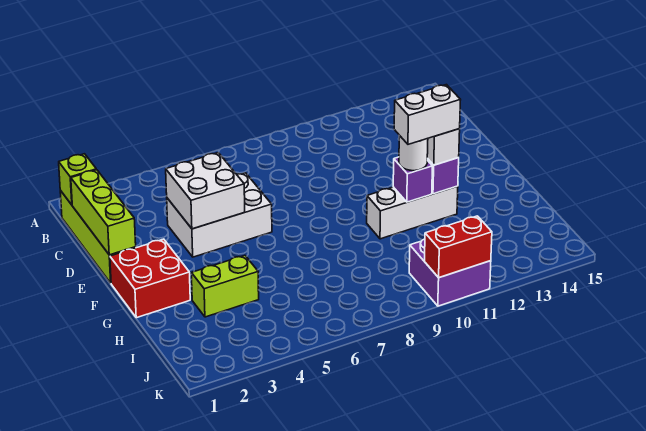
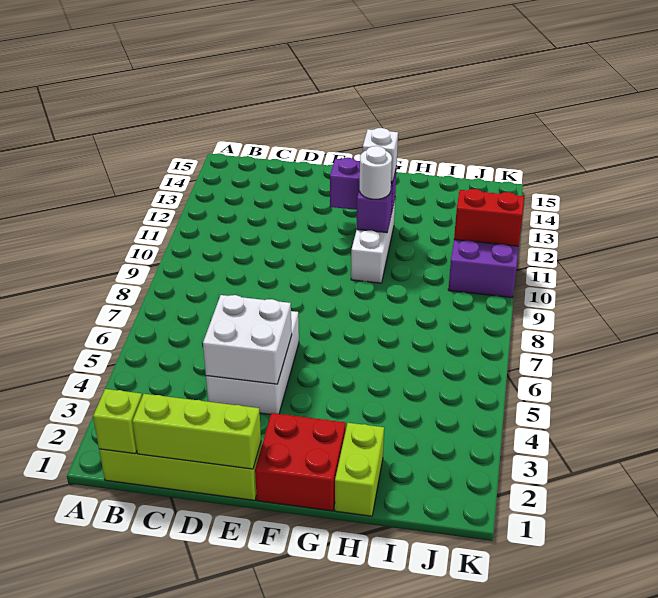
white brick G11:G12 level 4 -> none
lime brick H3:H4 level 1 -> lime brick H1:H2 level 1
red brick K10:K11 level 2 -> red brick J11:K11 level 2

